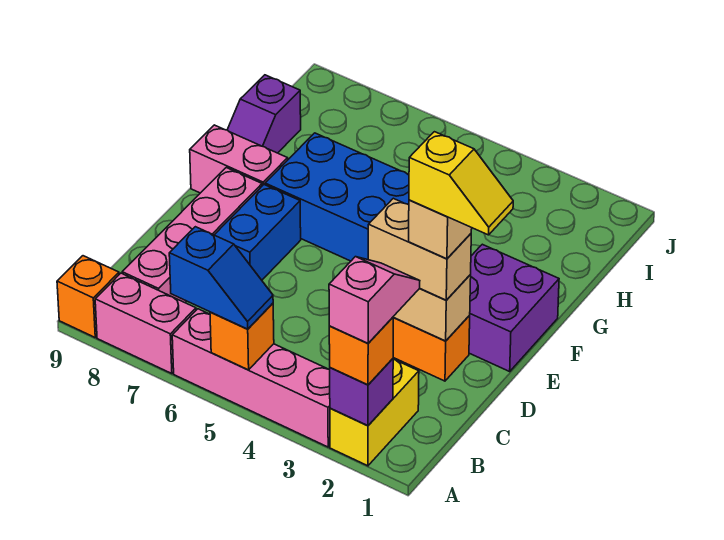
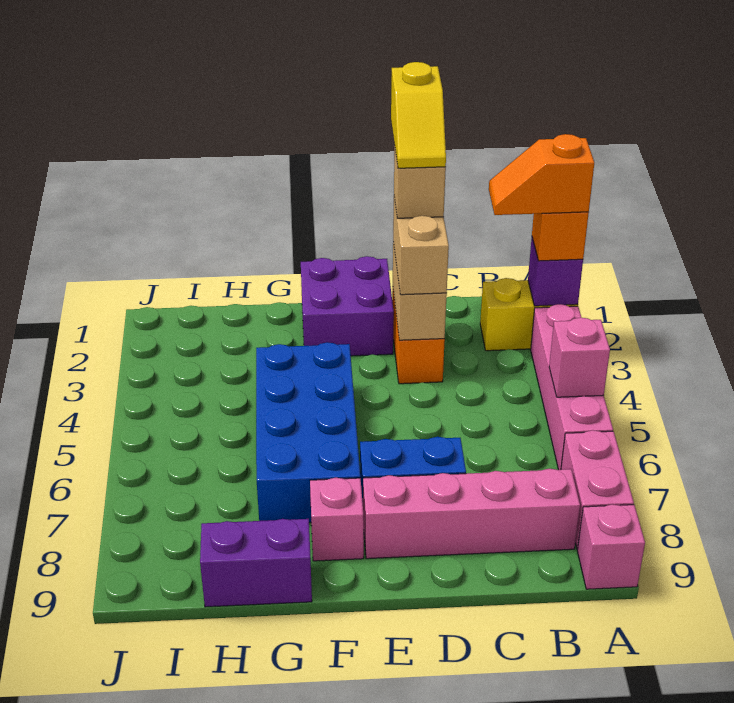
pink slope A2:B2 level 4 top A -> orange slope A2:B2 level 4 top A
orange brick A5 level 2 -> pink brick A5 level 2
blue slope A5:A6 level 3 top 6 -> none
orange brick A9 level 1 -> pink brick A9 level 1
yellow slope D1:D2 level 5 top 2 -> yellow slope D1:D2 level 5 top 1
pink brick F8:F9 level 1 -> pink brick F8 level 1
purple slope G9:H9 level 1 top H -> purple brick G9:H9 level 1

